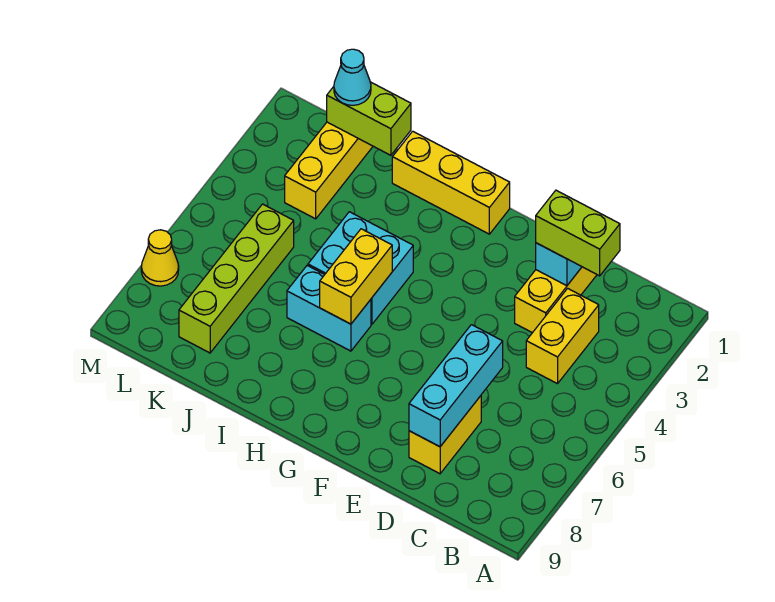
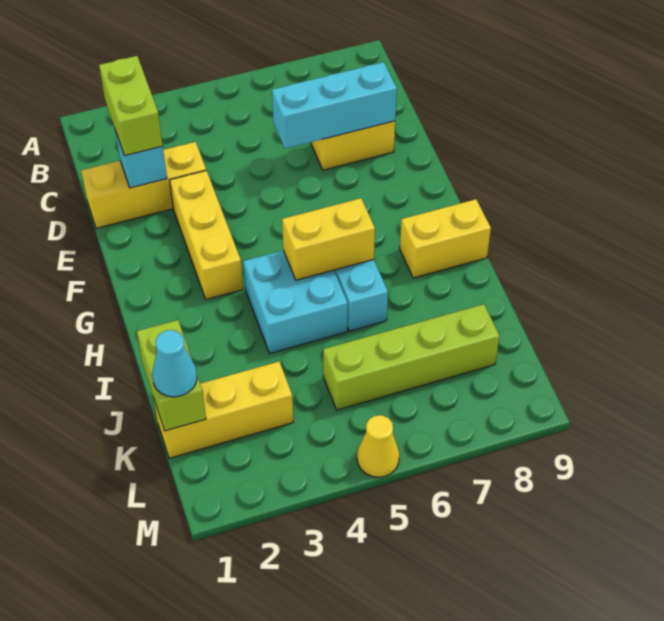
yellow brick C3:C4 level 1 -> yellow brick H8:H9 level 1
yellow brick G1:I1 level 1 -> yellow brick E3:G3 level 1
yellow cone M7 level 1 -> yellow cone M5 level 1

